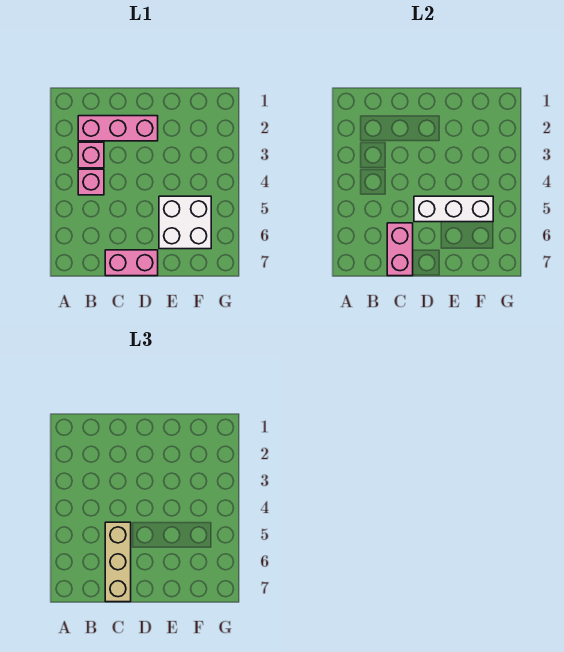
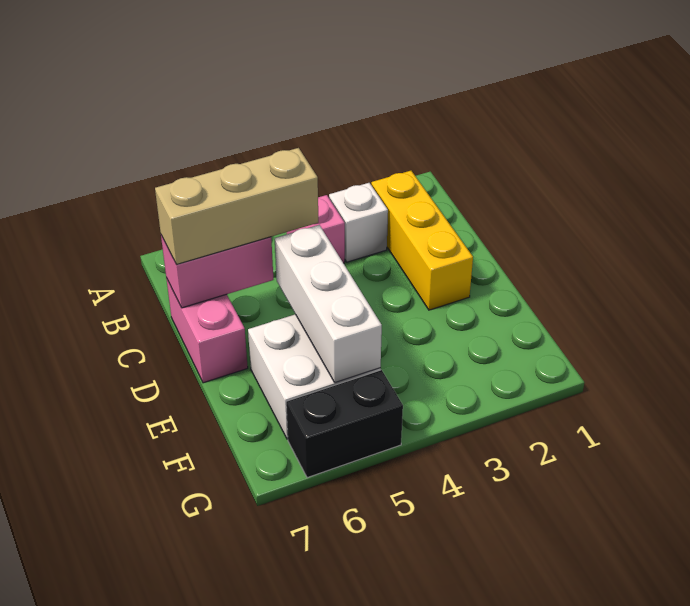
pink brick B2:D2 level 1 -> yellow brick B2:D2 level 1
pink brick B3 level 1 -> white brick B3 level 1
none -> black brick G5:G6 level 1

